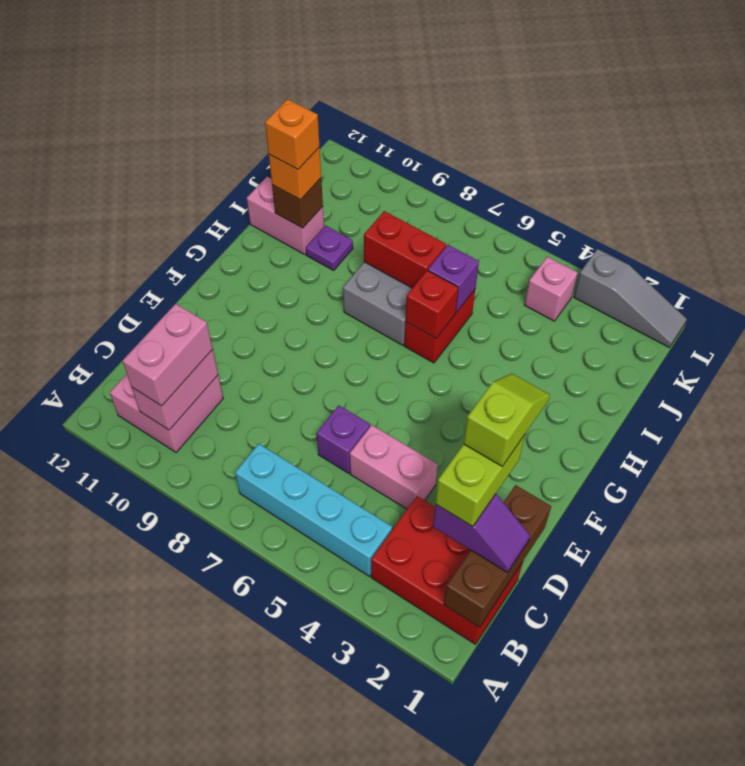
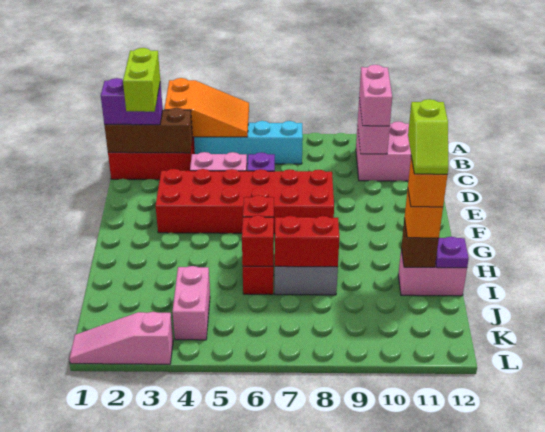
none -> orange slope A3:B5 level 2 top 3
brown brick B1:D1 level 2 -> brown brick C1:C3 level 2
purple slope C1:C2 level 3 top 2 -> purple brick C1:C2 level 3
lime slope D2:E2 level 5 top D -> lime slope H11:I11 level 5 top H
none -> red brick E3:F8 level 1
purple brick I6 level 2 -> red brick I6 level 2
purple plate I10 level 1 -> purple plate I12 level 2
pink brick K4 level 1 -> pink brick J4:K4 level 1
grey slope L1:L3 level 1 top 3 -> pink slope L1:L3 level 1 top 3

